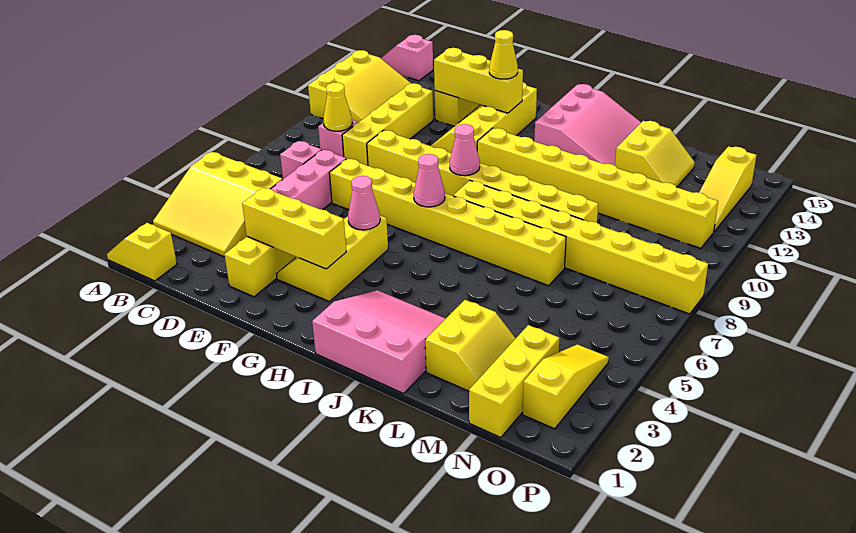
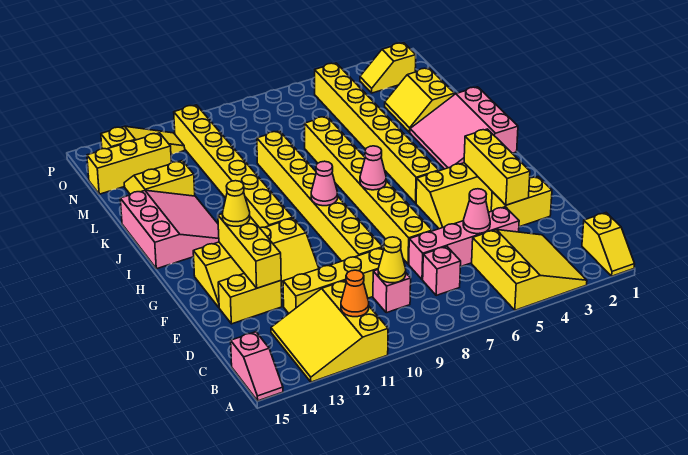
yellow slope A11:C13 level 1 top A -> yellow slope A11:C13 level 1 top 11
none -> orange cone B11 level 2
pink cone G5 level 2 -> pink cone D5 level 2
yellow brick I8:P8 level 1 -> yellow brick H5:O5 level 1
pink slope I13:K15 level 1 top I -> pink slope I13:K15 level 1 top 15
yellow slope L2:M3 level 1 top L -> yellow slope L2:M3 level 1 top 2
yellow brick N1:N3 level 1 -> yellow brick N13:N15 level 1
yellow slope O2:O4 level 1 top 2 -> yellow slope O2:O3 level 1 top 2

